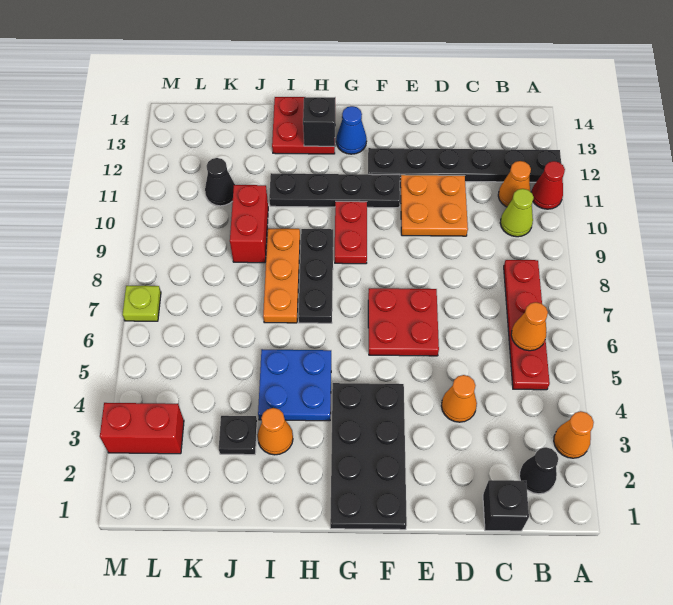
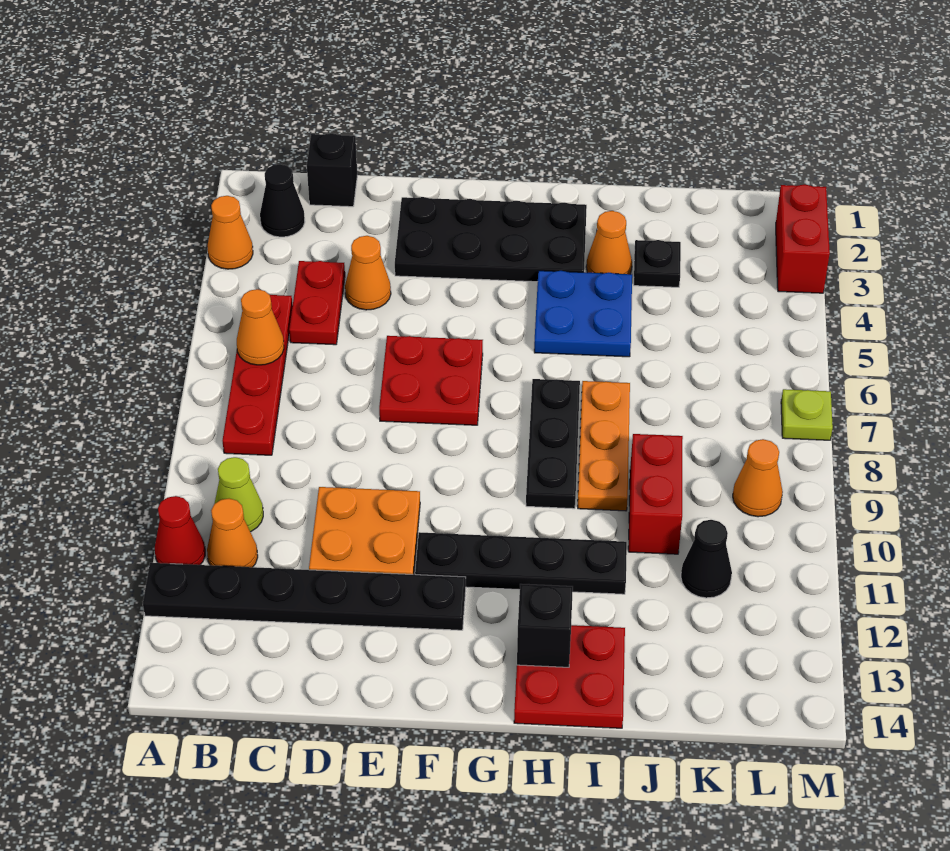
black plate F1:G4 level 1 -> black plate E2:H3 level 1
red plate G9:G10 level 1 -> red plate C4:C5 level 1
blue cone G13 level 1 -> none
red brick L3:M3 level 1 -> red brick M2:M3 level 1
none -> orange cone L9 level 1

